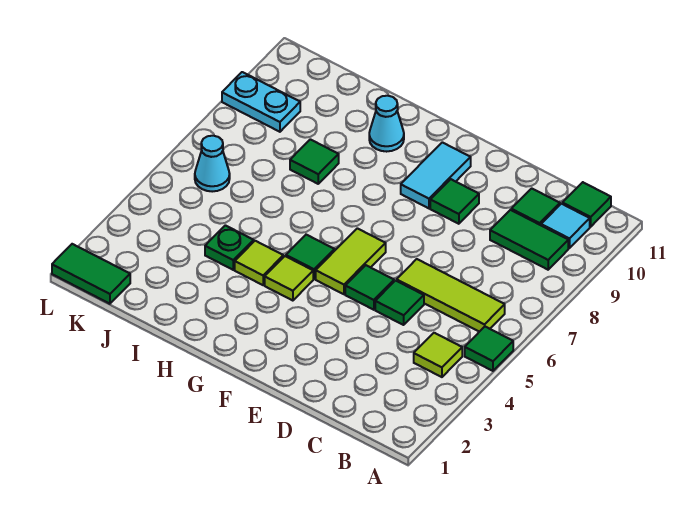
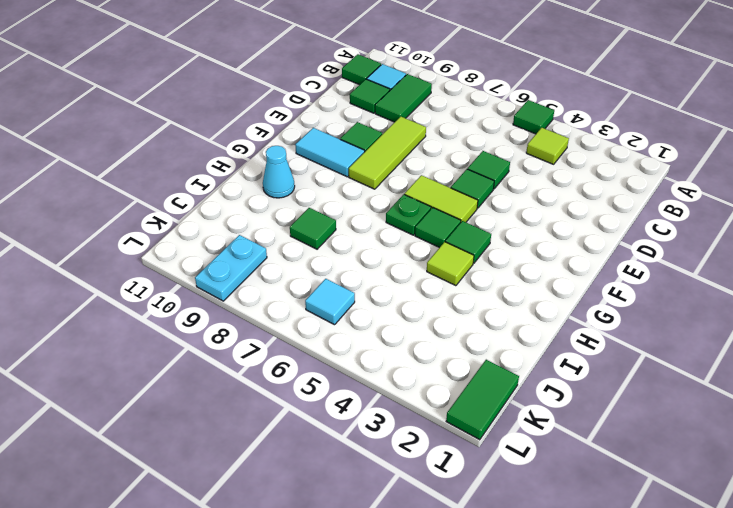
lime tile B6:D6 level 1 -> lime tile D8:F8 level 1
lime tile G4 level 1 -> green tile G4 level 1
green plate I4 level 1 -> green plate G6 level 1
cyan cone K6 level 1 -> cyan tile K6 level 1

